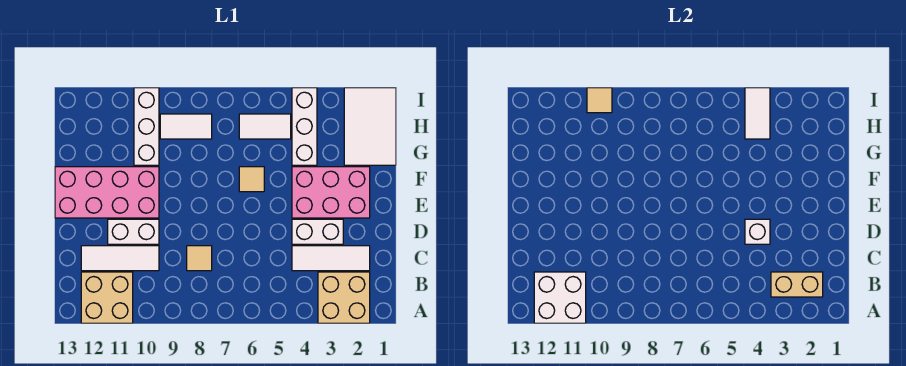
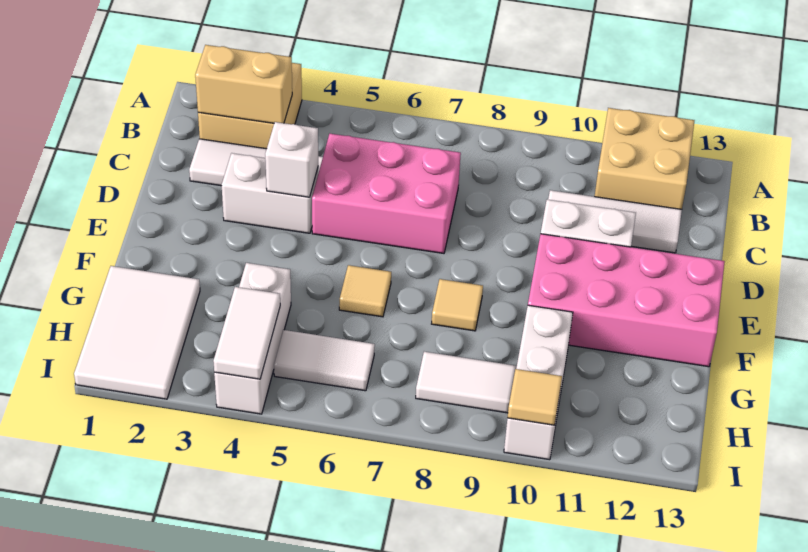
white brick A11:B12 level 2 -> none
tan tile C8 level 1 -> tan tile F8 level 1
pink brick E2:F4 level 1 -> pink brick C5:D7 level 1

